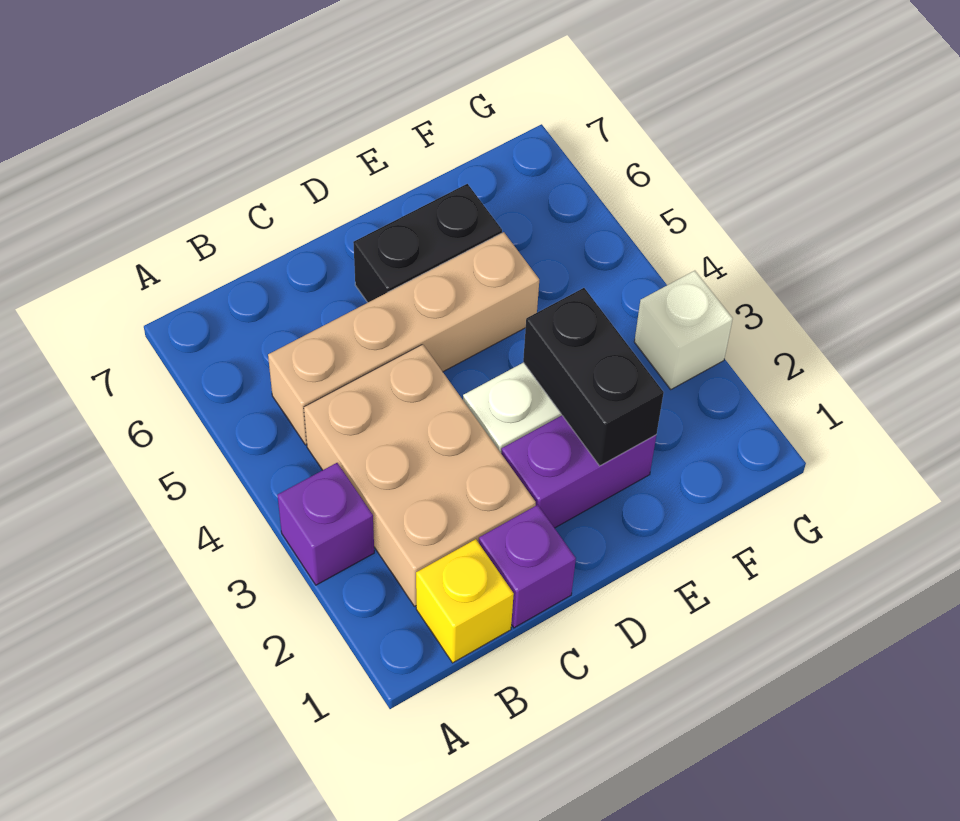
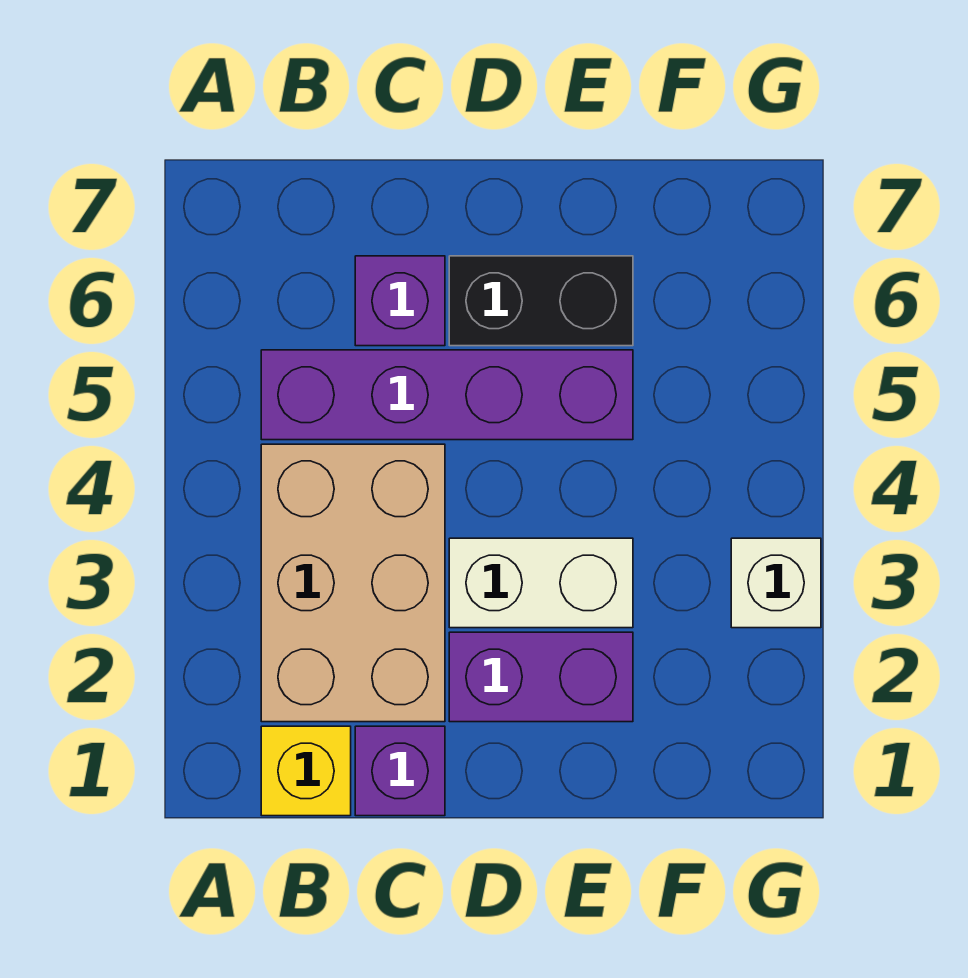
purple brick A3 level 1 -> purple brick C6 level 1
tan brick B5:E5 level 1 -> purple brick B5:E5 level 1
black brick E2:E3 level 2 -> none

